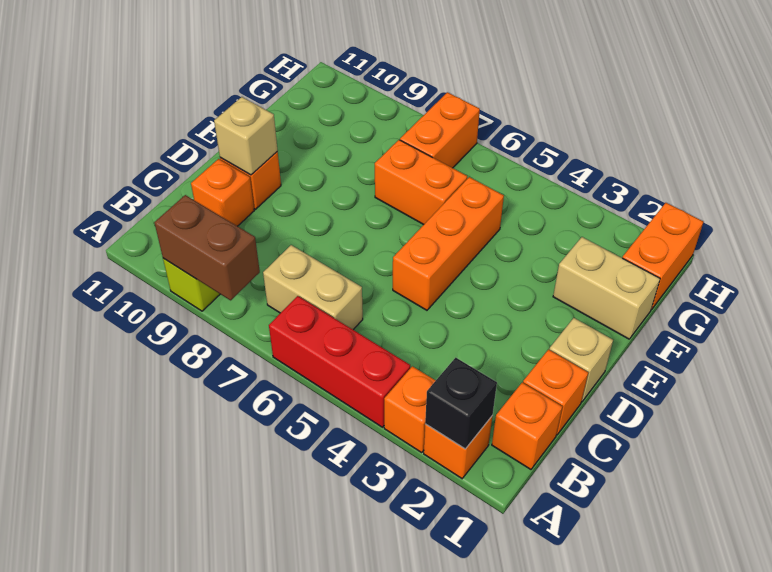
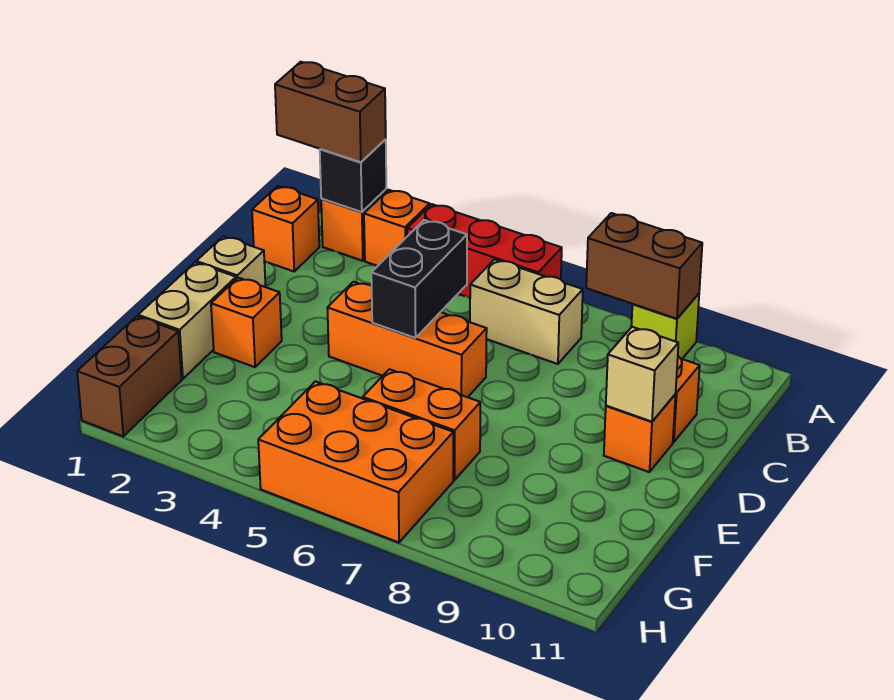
none -> brown brick A1:A2 level 3
orange brick C1 level 1 -> orange brick E2 level 1
none -> black brick C5:D5 level 2
orange brick D5:F5 level 1 -> orange brick D4:D6 level 1
tan brick F1:F2 level 1 -> tan brick E1:F1 level 1
orange brick G1:H1 level 1 -> brown brick G1:H1 level 1
orange brick G7:H7 level 1 -> orange brick G5:H7 level 1

